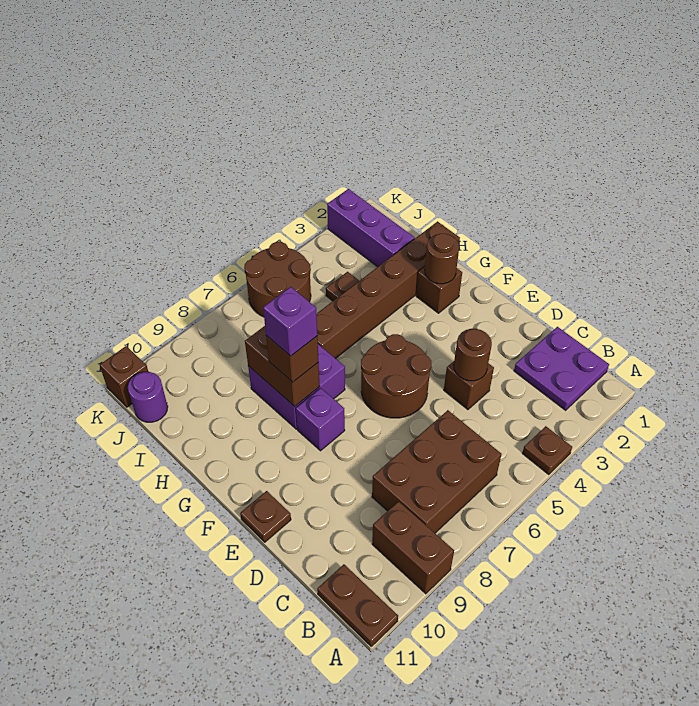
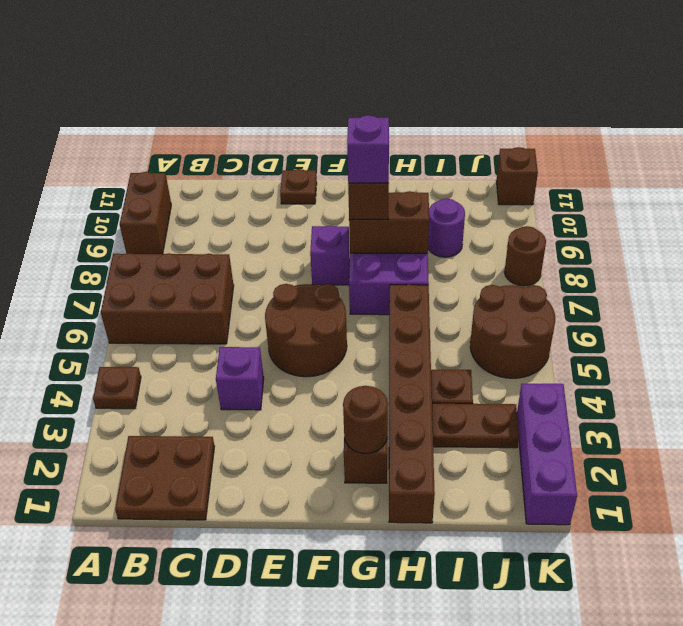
brown brick A9:B9 level 1 -> brown brick A9:A10 level 1
brown plate A11:B11 level 1 -> brown plate I3:J3 level 1
purple plate B1:C2 level 1 -> brown plate B1:C2 level 1
brown brick B6:C8 level 1 -> brown brick A6:C7 level 1
brown brick D4 level 1 -> purple brick D4 level 1
brown round brick D4 level 2 -> brown round brick K8 level 1
purple brick I2:K2 level 1 -> purple brick K1:K3 level 1
purple round brick J11 level 1 -> purple round brick I9 level 1

